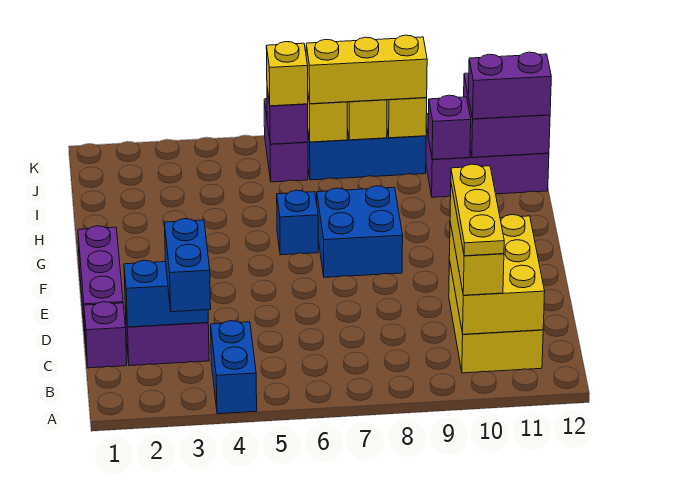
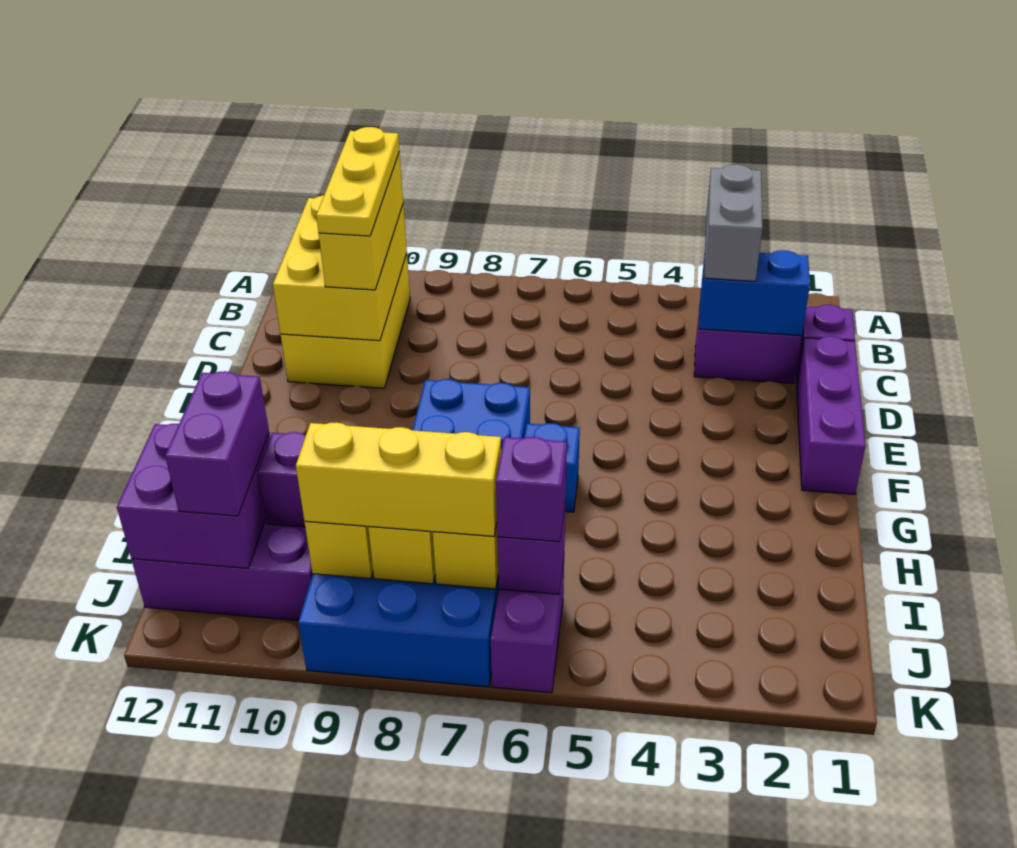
blue brick A4:B4 level 1 -> none
blue brick B3:C3 level 3 -> grey brick B3:C3 level 3
purple brick I11:I12 level 3 -> purple brick I11:J11 level 3
yellow brick J6 level 3 -> purple brick J6 level 3

